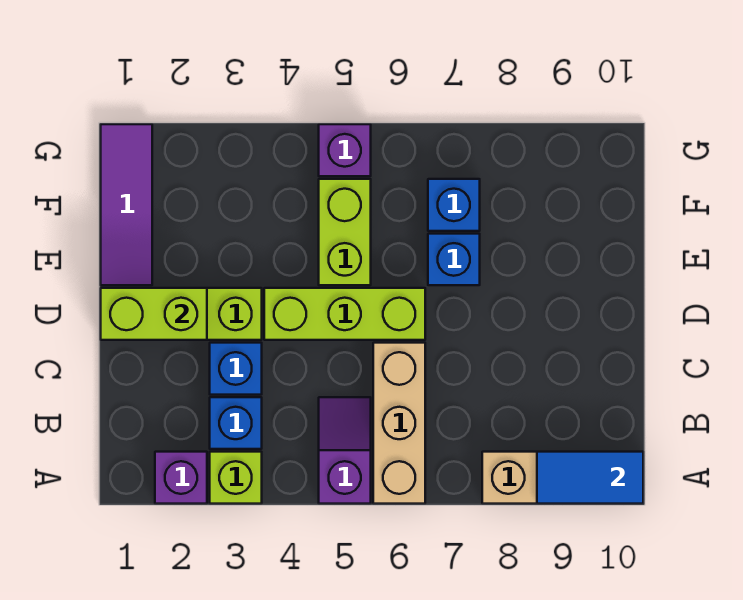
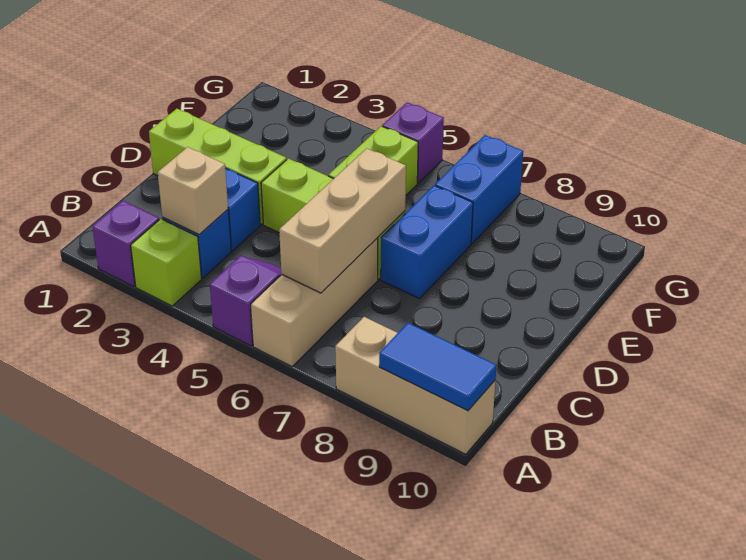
none -> tan brick B3 level 2
none -> tan brick B6:D6 level 2
lime brick D1:D2 level 2 -> none
purple tile E1:G1 level 1 -> none
blue brick E7 level 1 -> blue brick D7:E7 level 1
blue brick F7 level 1 -> blue brick F7:G7 level 1

